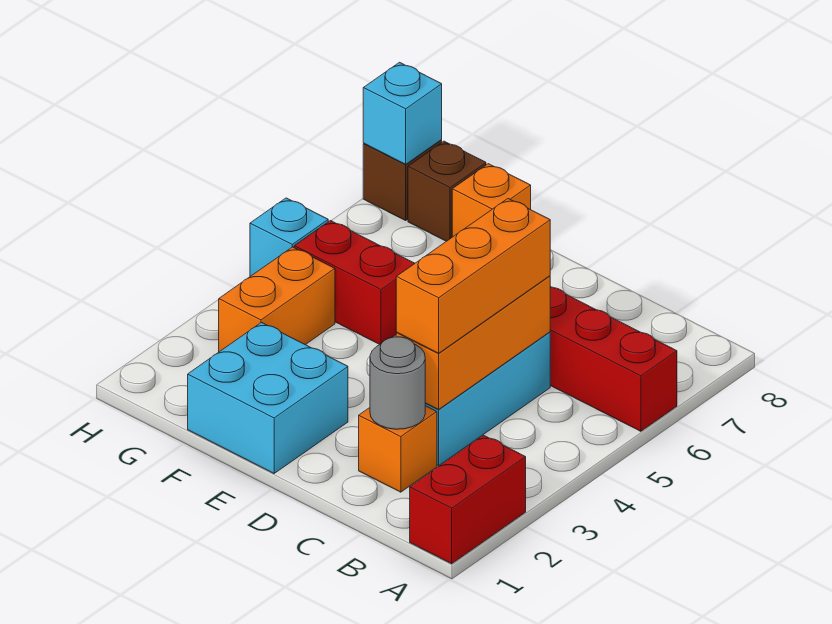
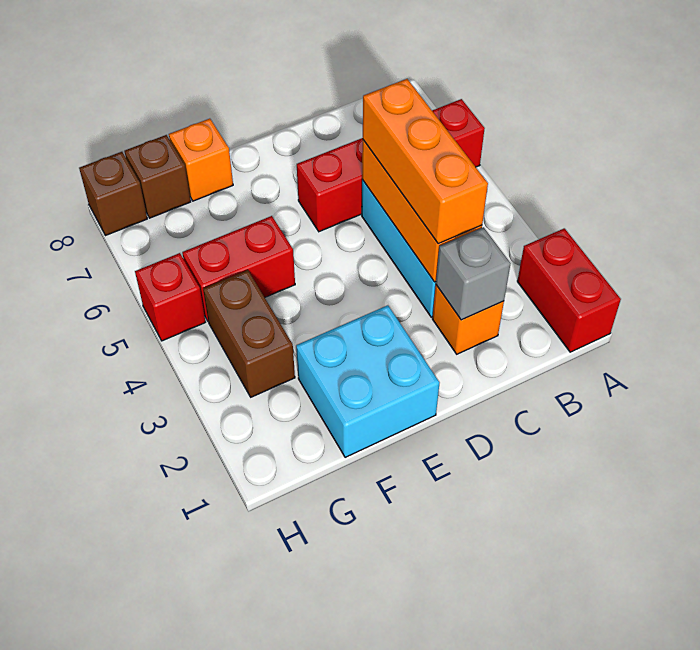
grey round brick C2 level 2 -> grey brick C2 level 2
orange brick G3:G4 level 1 -> brown brick G3:G4 level 1
cyan brick H5 level 1 -> red brick H5 level 1
cyan brick H8 level 2 -> none

